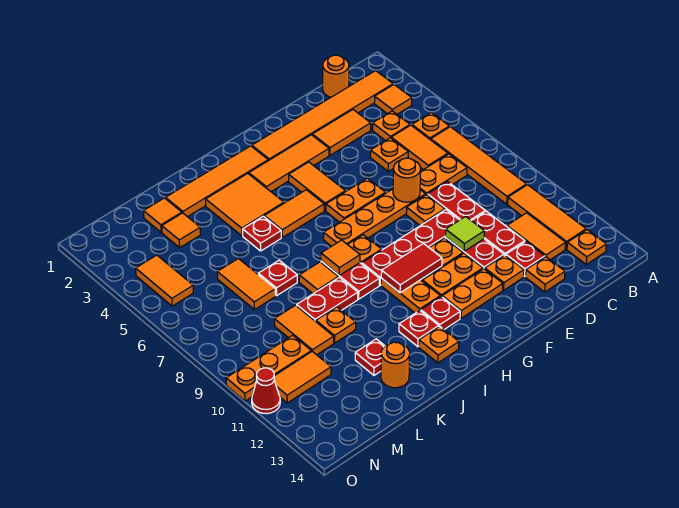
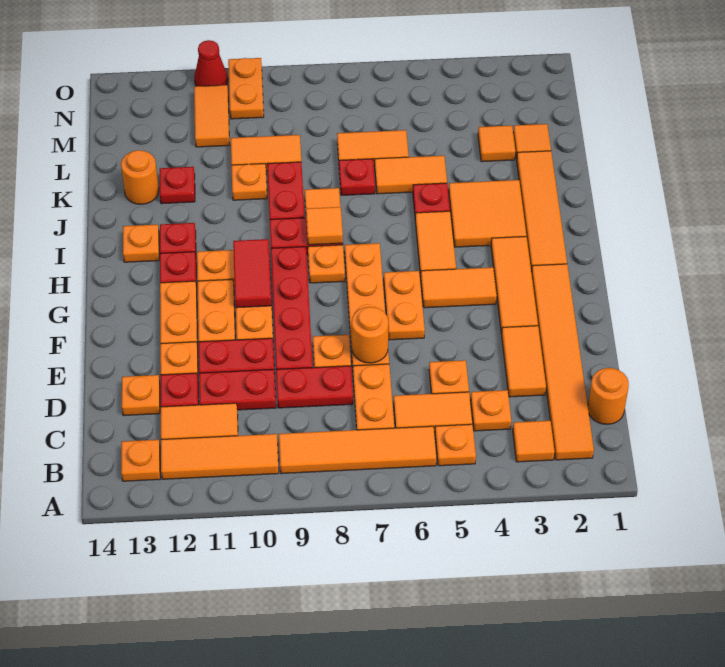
lime tile E10 level 2 -> none
orange plate M10:O10 level 1 -> orange plate N10:O10 level 1
orange tile N4:N5 level 1 -> orange tile K5:K6 level 1

